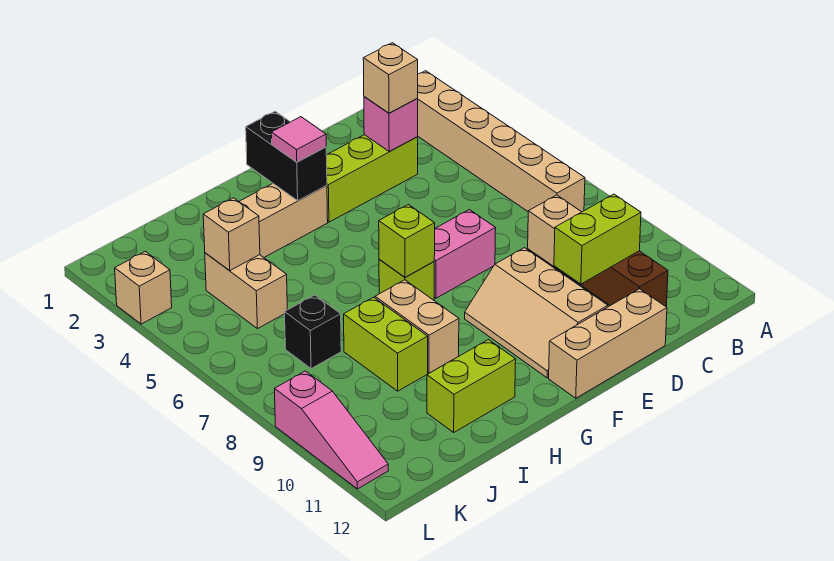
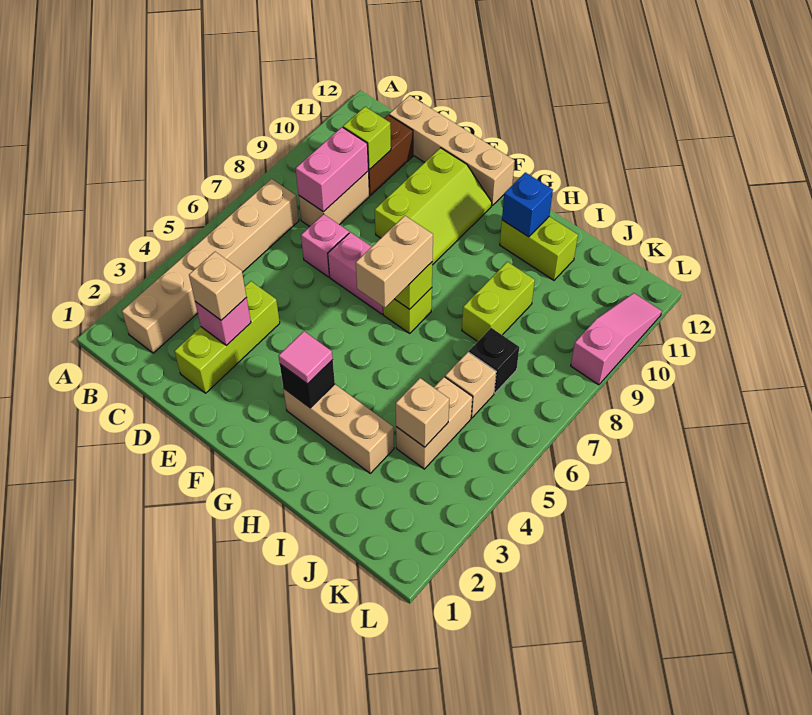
none -> pink brick C8:C9 level 2
lime brick C10:D10 level 2 -> lime brick C10 level 2
lime brick D3:F3 level 1 -> lime brick D2:D4 level 1
none -> pink brick D7 level 1
tan brick D12:F12 level 1 -> tan brick C12:F12 level 1
tan slope E9:F11 level 1 top E -> lime slope E9:F11 level 1 top E
black brick G2:G3 level 2 -> black brick G3 level 2
tan brick H8:H9 level 1 -> tan brick G6:G7 level 3
none -> blue brick H11 level 2
tan brick L3 level 1 -> tan brick J6 level 1

